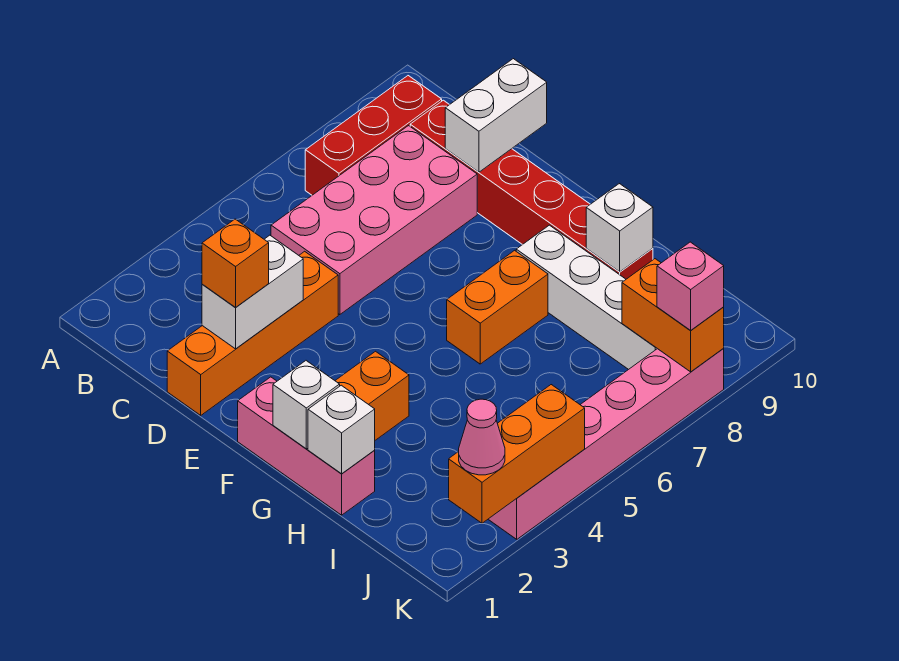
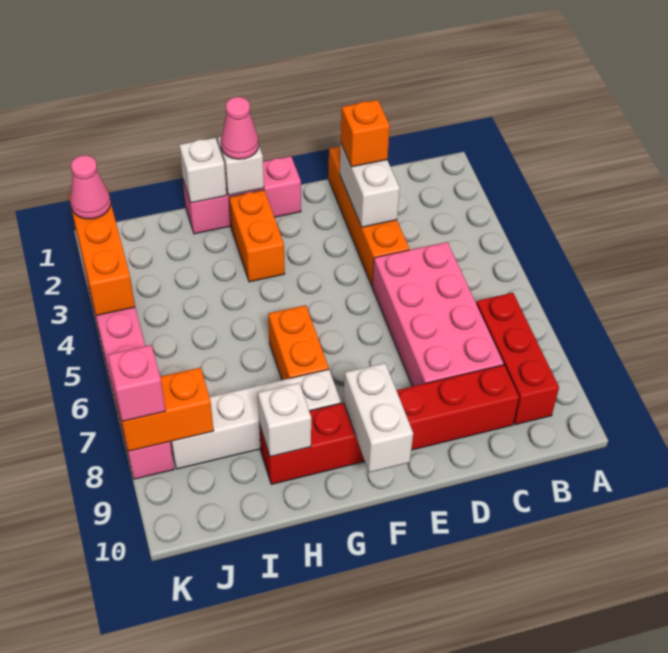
white brick D9:D10 level 2 -> white brick F9:F10 level 2
none -> pink cone G1 level 3

